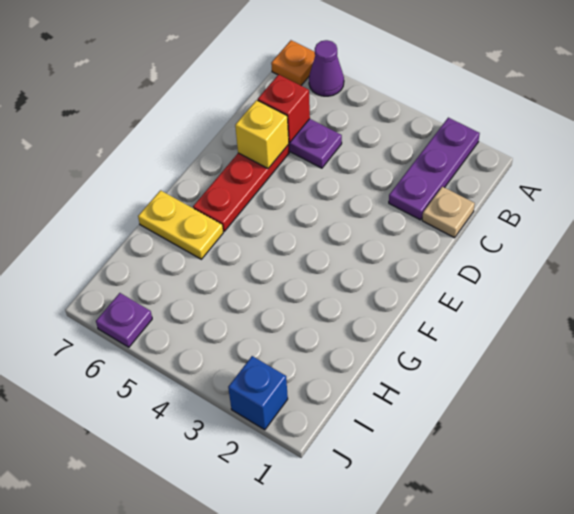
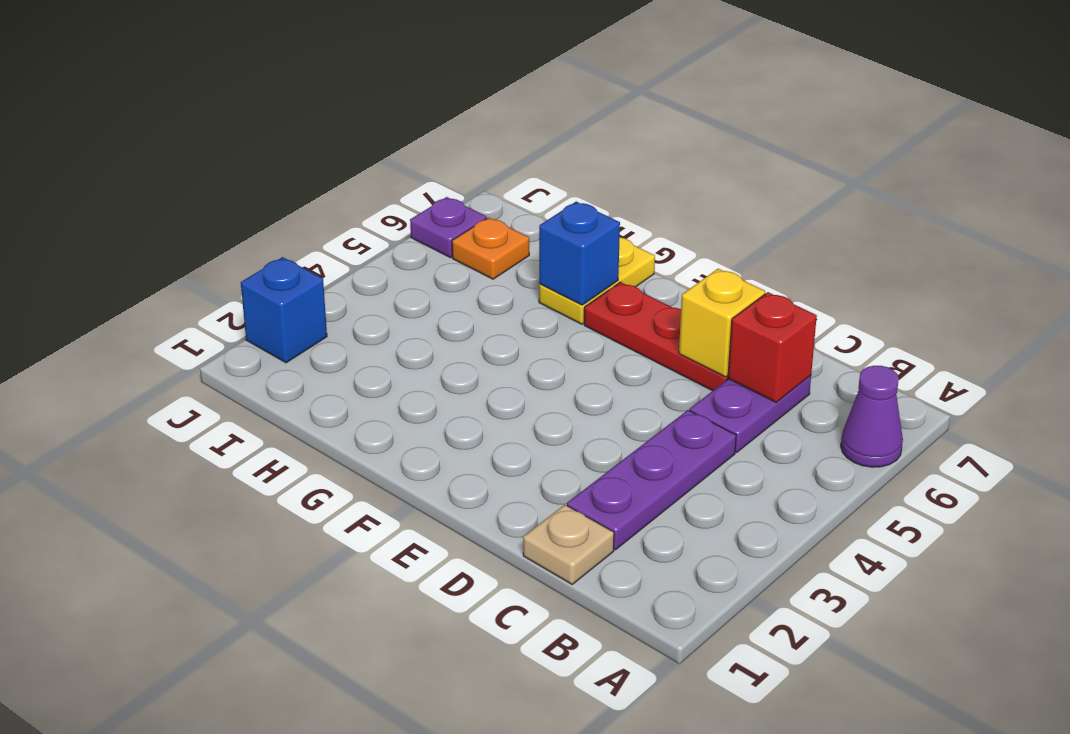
purple plate A2:C2 level 1 -> purple plate C2:C4 level 1
orange plate A7 level 1 -> orange plate I6 level 1
none -> blue brick G6 level 2

